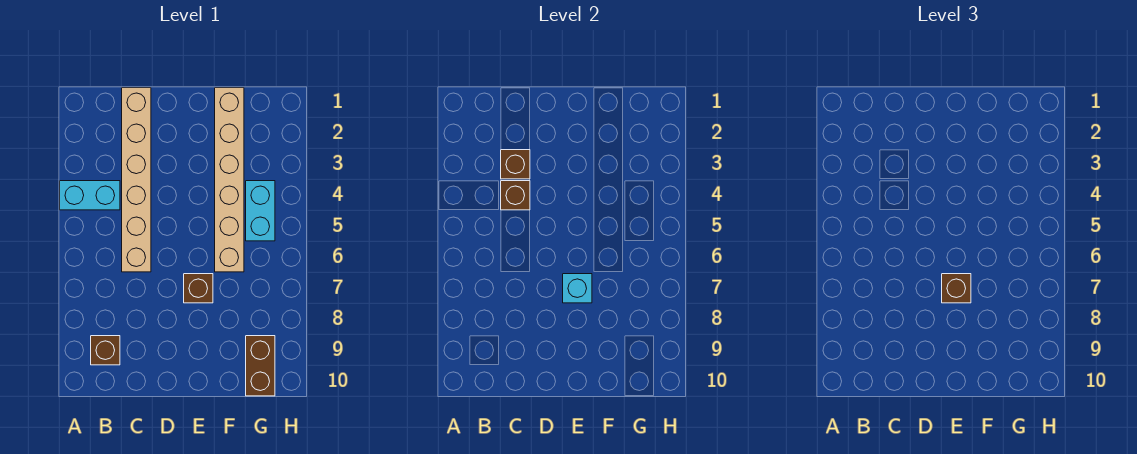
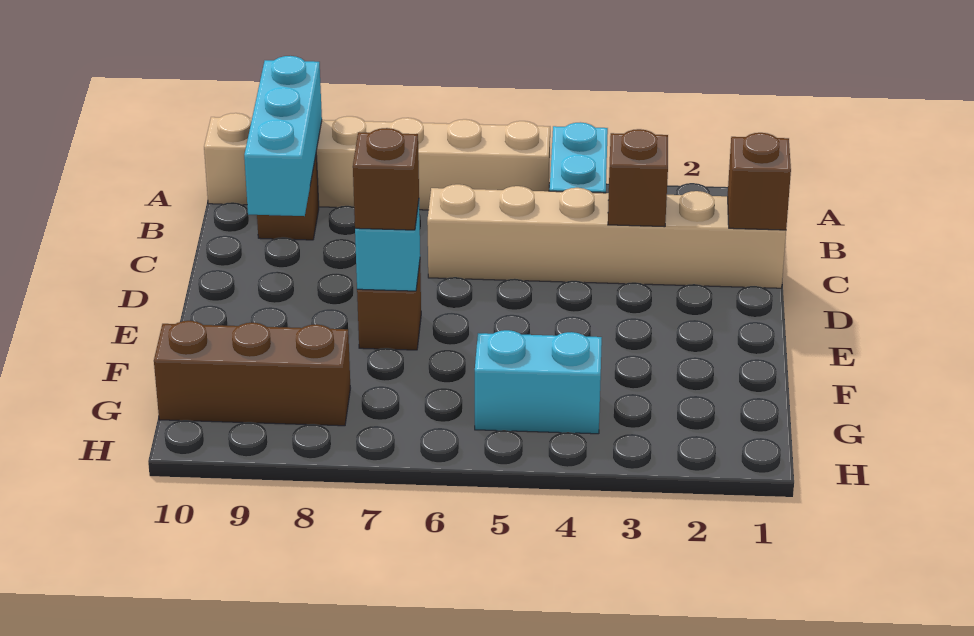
none -> cyan brick A9:C9 level 2
brown brick C4 level 2 -> brown brick C1 level 2
tan brick F1:F6 level 1 -> tan brick A5:A10 level 1
brown brick G9:G10 level 1 -> brown brick G8:G10 level 1

